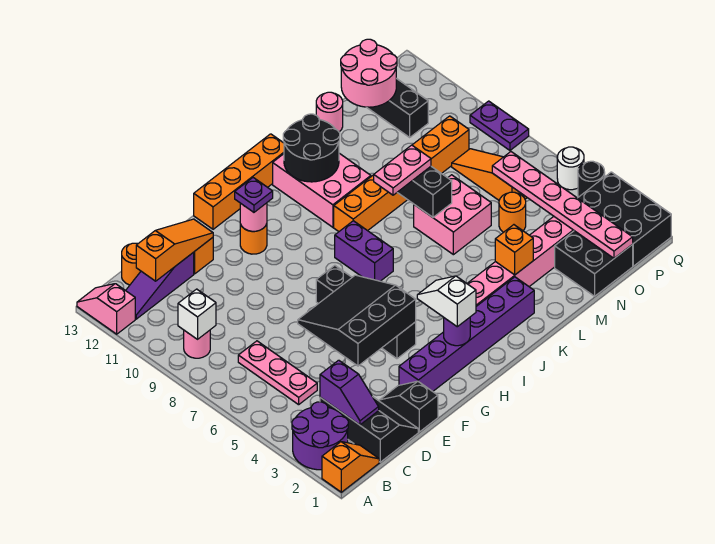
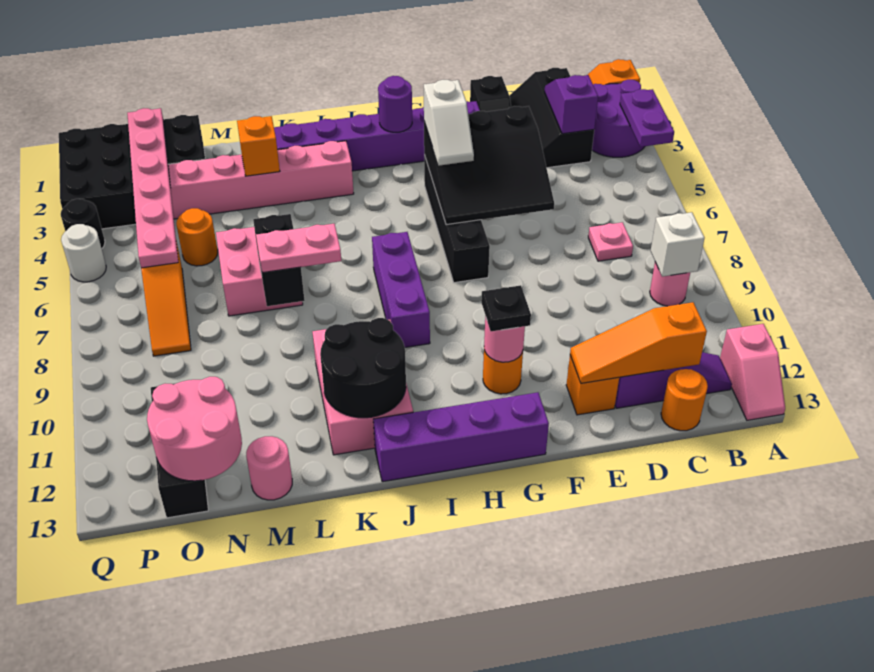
pink plate C5:C7 level 1 -> pink plate C7 level 1
purple plate G11 level 3 -> black plate G11 level 3
orange brick G13:J13 level 1 -> purple brick G13:J13 level 1
white slope H2:H3 level 3 top 2 -> white slope G4:G5 level 3 top 4
purple brick I7:I8 level 1 -> purple brick I7:I9 level 1
orange brick J9:O9 level 1 -> none
purple plate Q8:Q9 level 1 -> purple plate A3:A4 level 2

